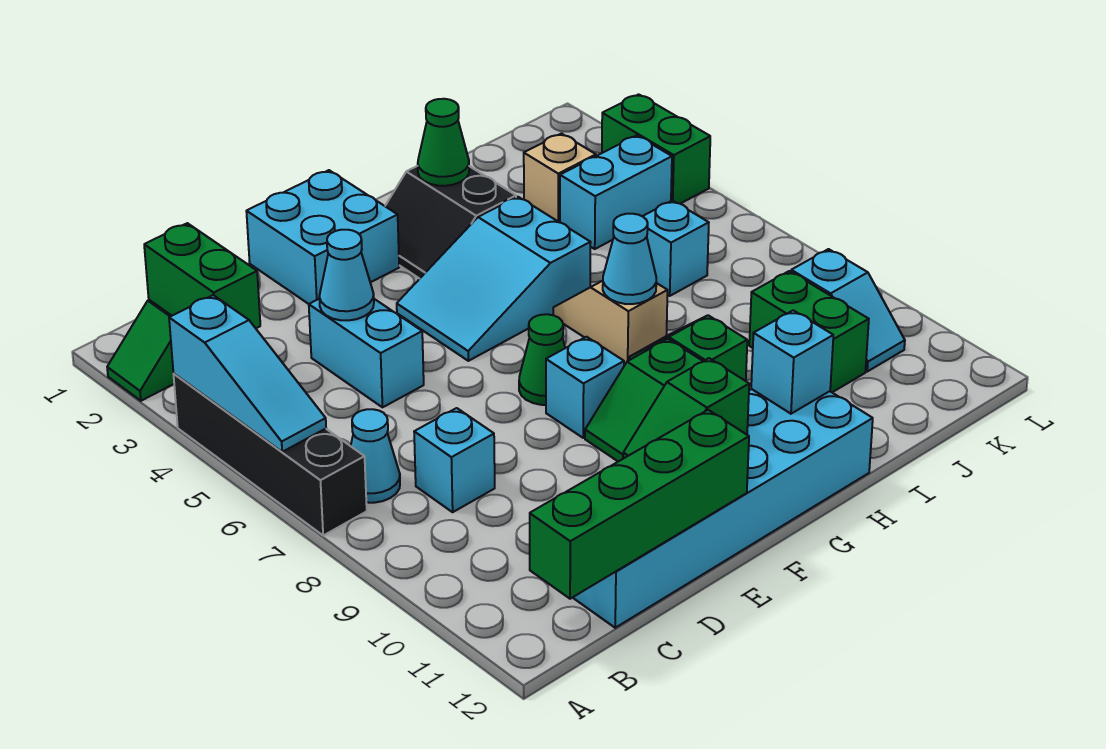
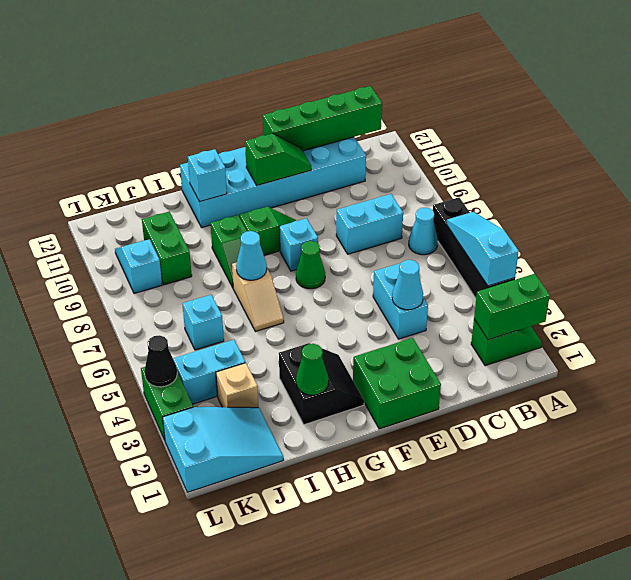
green brick B2:B3 level 2 -> green brick A2:B2 level 2
cyan brick C8 level 1 -> cyan brick C8:D8 level 1
cyan brick E1:F2 level 1 -> green brick E1:F2 level 1
cyan slope F4:H5 level 1 top H -> cyan slope J1:L2 level 1 top L
none -> black cone L4 level 2

